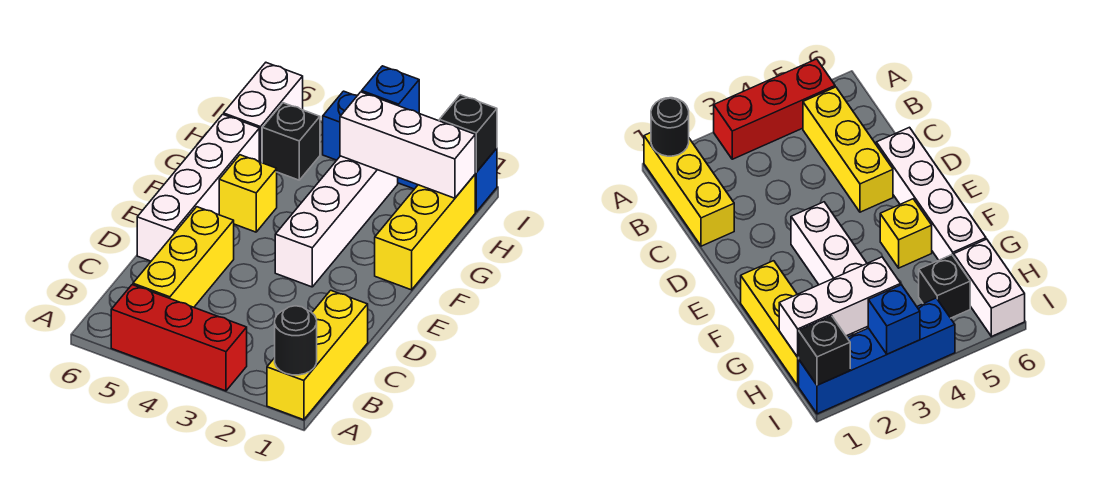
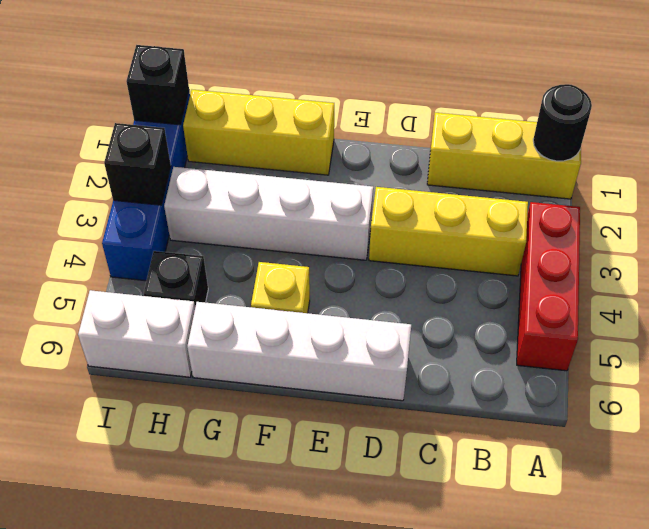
yellow brick B5:D5 level 1 -> yellow brick B3:D3 level 1
white brick H1:H3 level 2 -> none
blue brick I3 level 2 -> black brick I3 level 2

